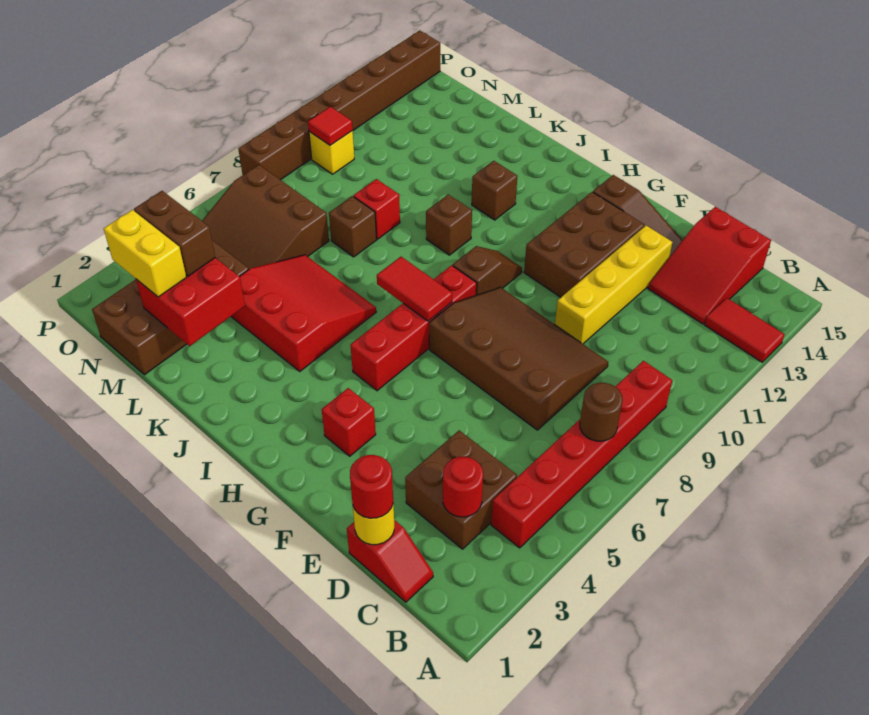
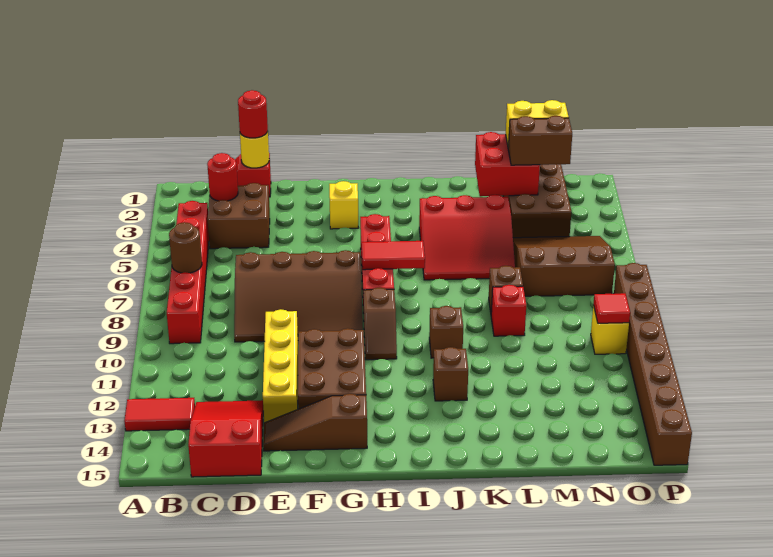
red brick G3 level 1 -> yellow brick G3 level 1

